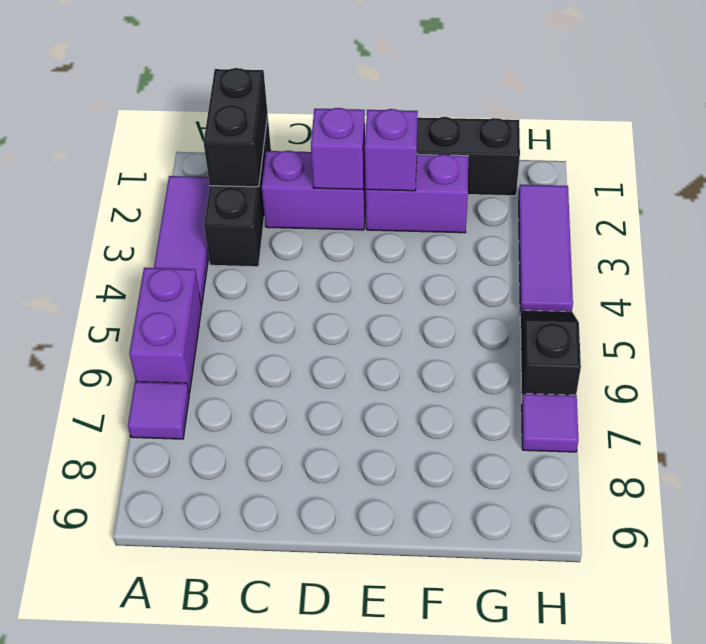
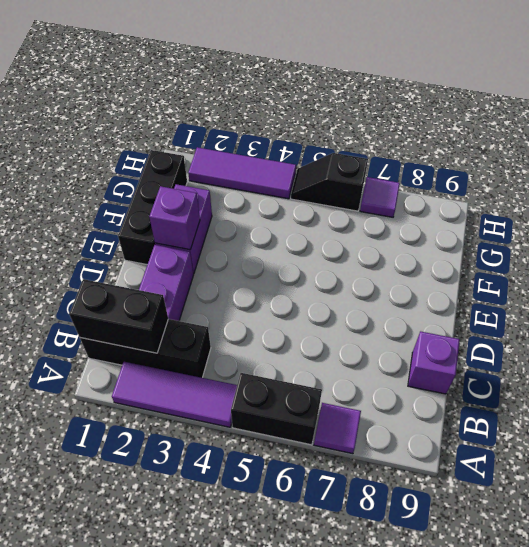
purple brick A5:A6 level 1 -> black brick A5:A6 level 1
purple brick D2 level 2 -> purple brick C9 level 1

